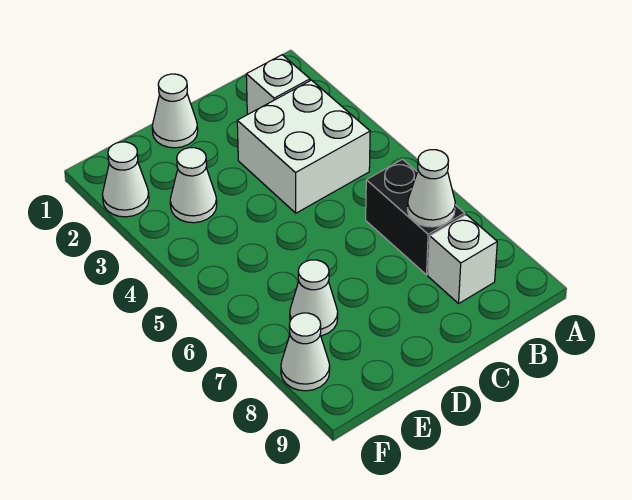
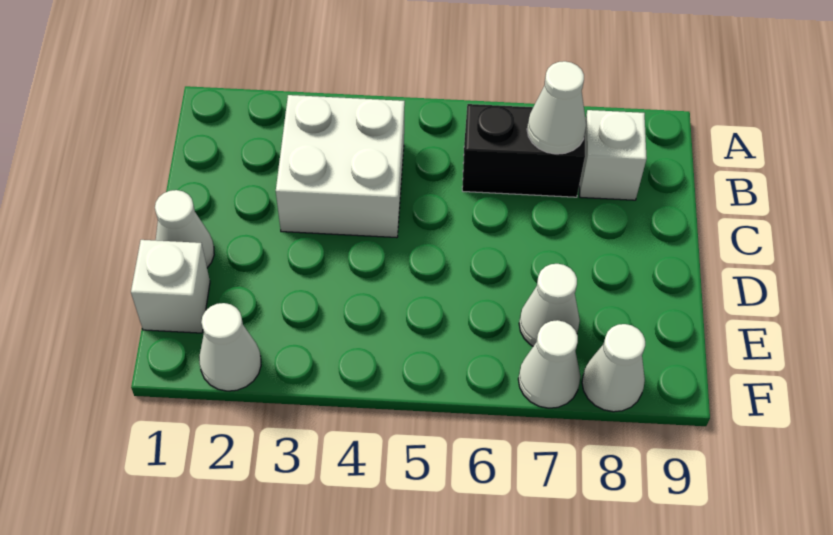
white brick B2 level 1 -> white brick E1 level 1
white cone E3 level 1 -> white cone F7 level 1

